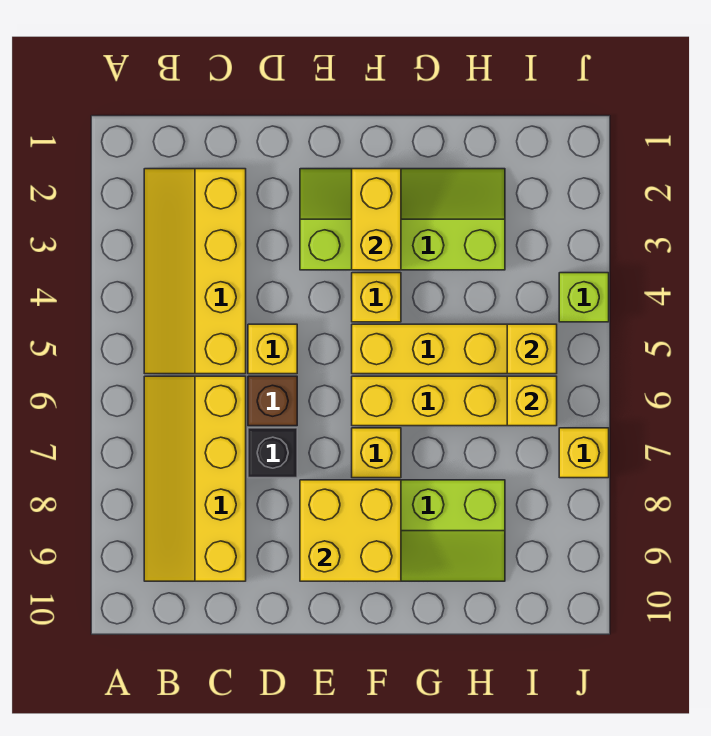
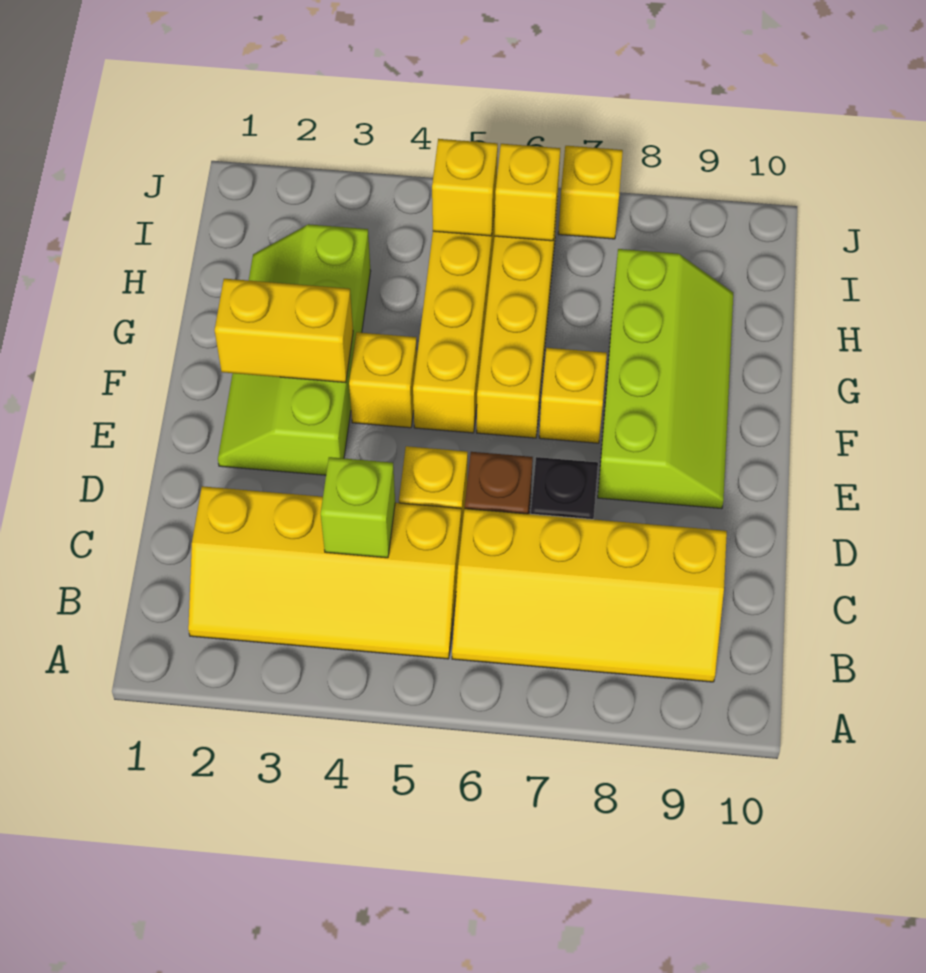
yellow brick E8:F9 level 2 -> none
lime brick J4 level 1 -> lime brick C4 level 2

